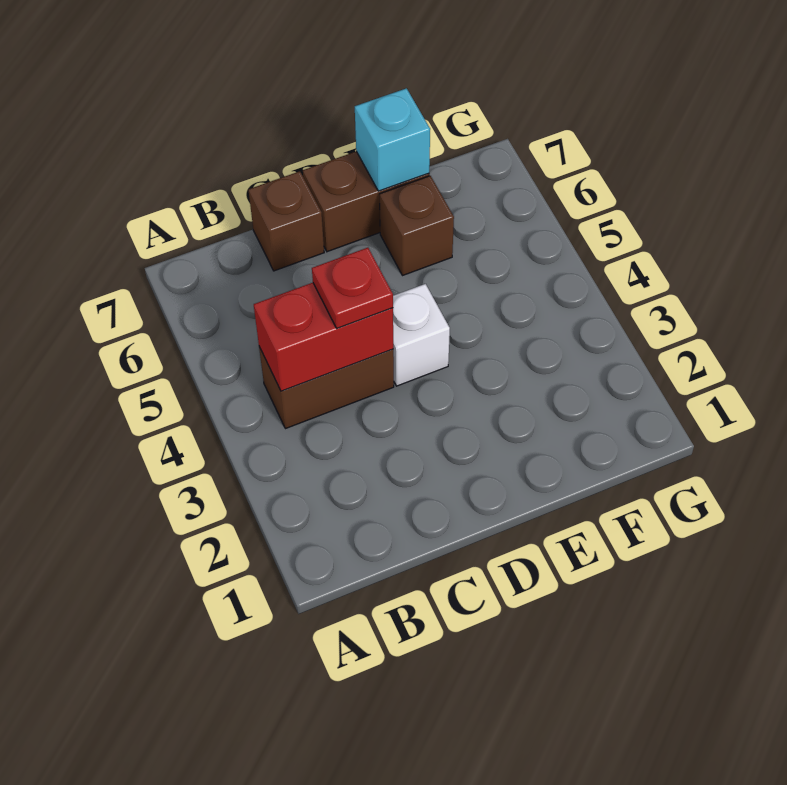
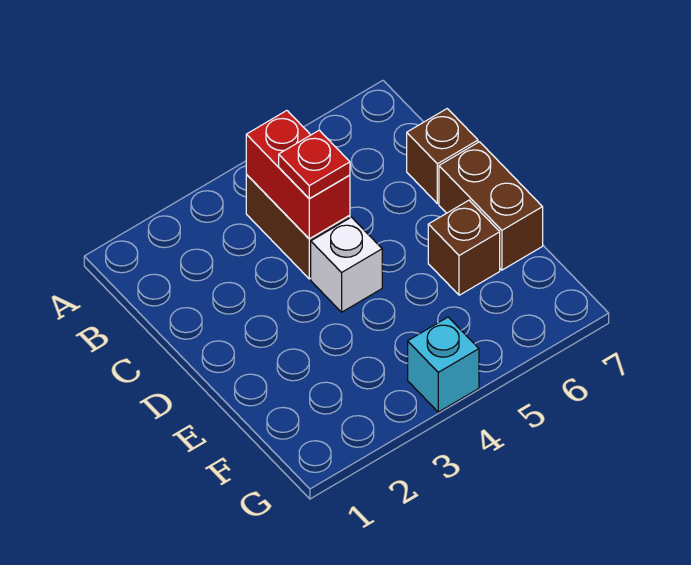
cyan brick E7 level 2 -> cyan brick G4 level 1

